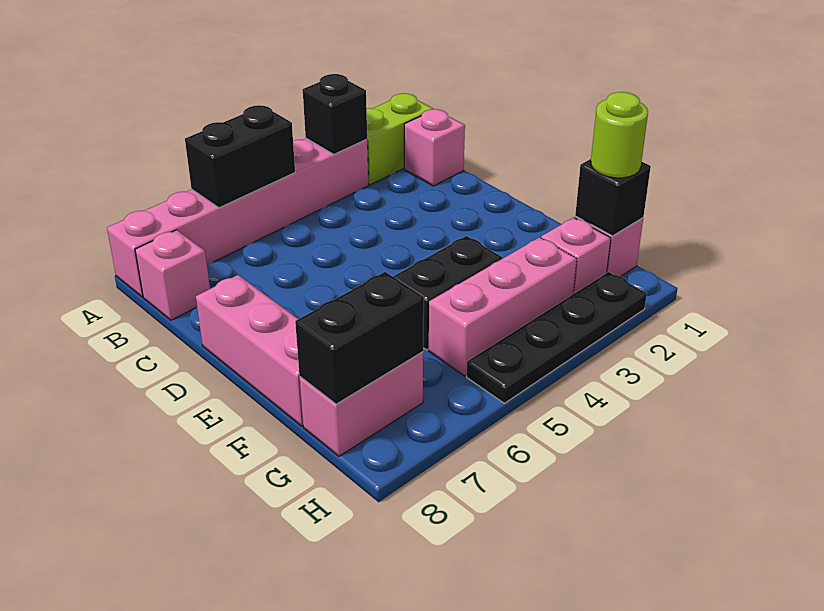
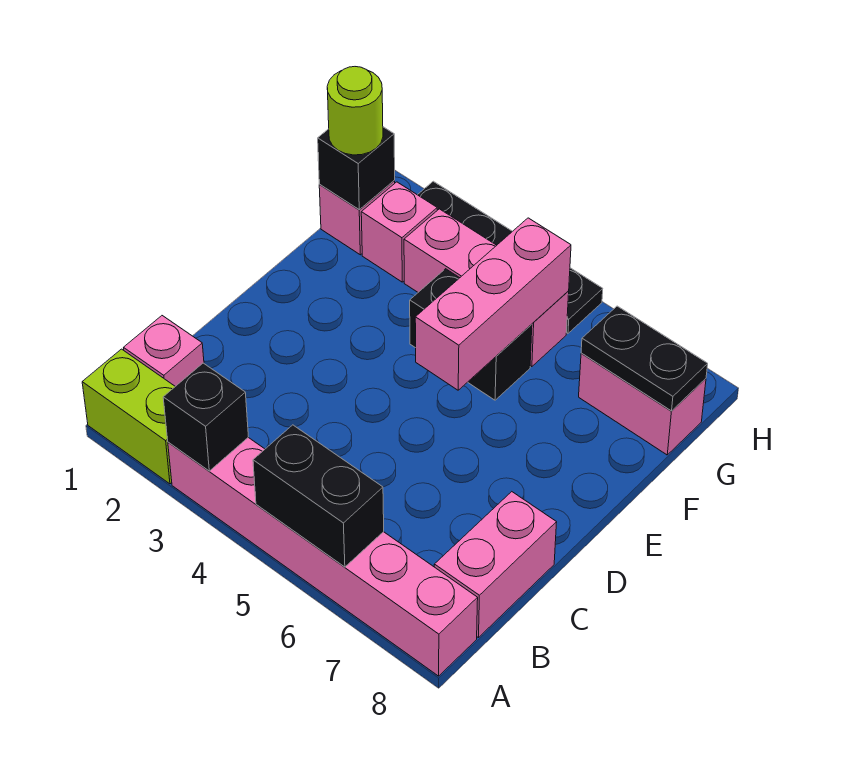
pink brick B8 level 1 -> pink brick B8:C8 level 1
pink brick D8:F8 level 1 -> pink brick E5:G5 level 2
black brick G7:G8 level 2 -> black plate G7:G8 level 2

